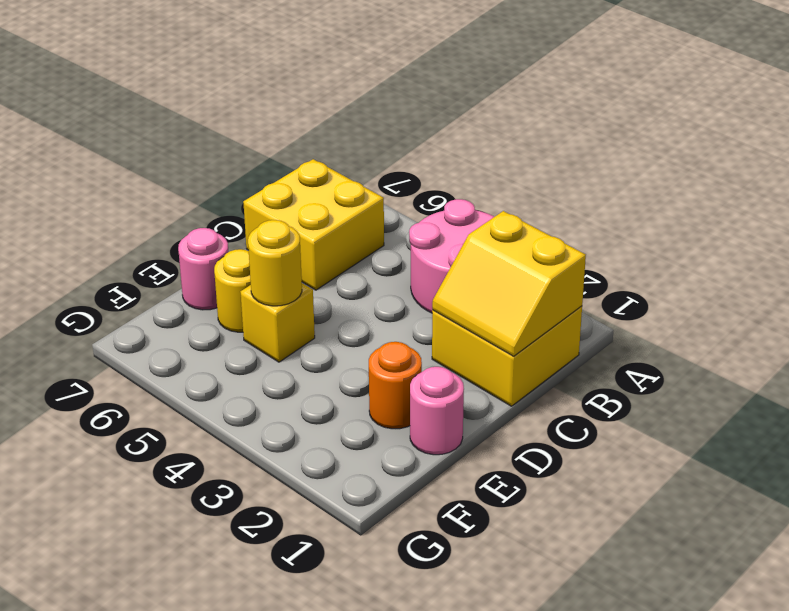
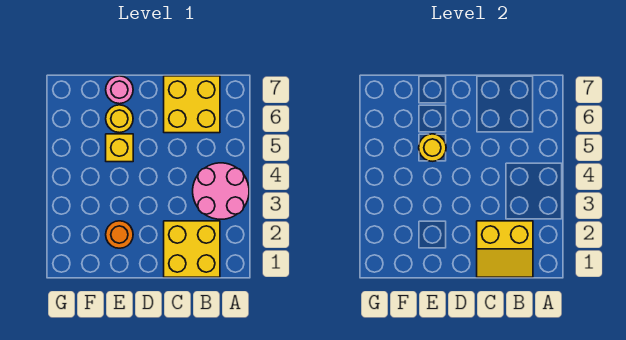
yellow slope B1:C2 level 2 top B -> yellow slope B1:C2 level 2 top 2
pink round brick E1 level 1 -> none

